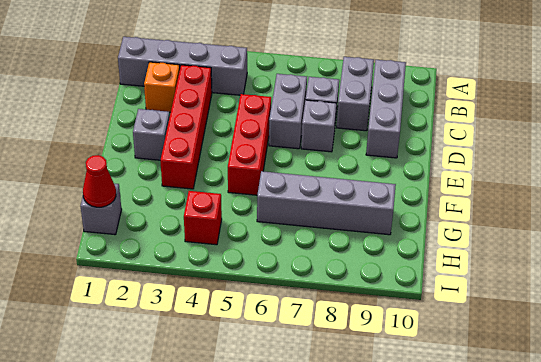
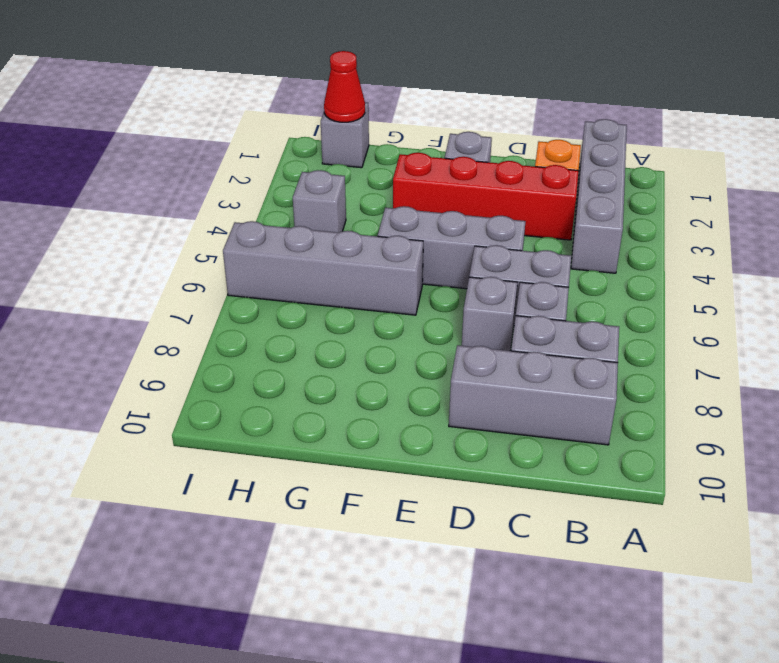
red brick D5:F5 level 1 -> grey brick D5:F5 level 1
grey brick G6:G9 level 1 -> grey brick F6:I6 level 1
red brick H4 level 1 -> grey brick H4 level 1

